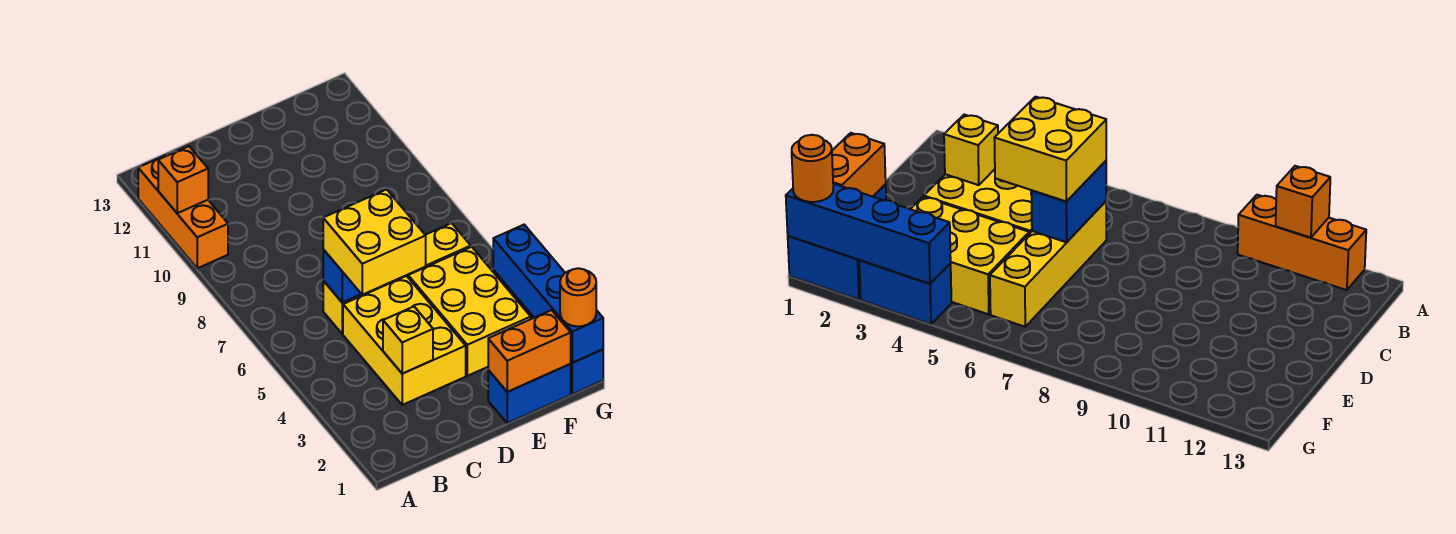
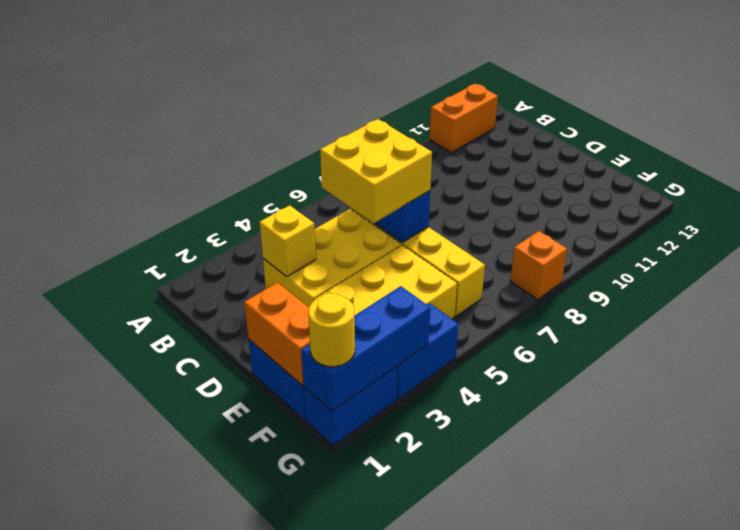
orange brick A10:A12 level 1 -> orange brick A11:A12 level 1
orange brick A11 level 2 -> orange brick G8 level 1
blue brick G1:G4 level 2 -> blue brick G1:G3 level 2
orange round brick G1 level 3 -> yellow round brick G1 level 3

